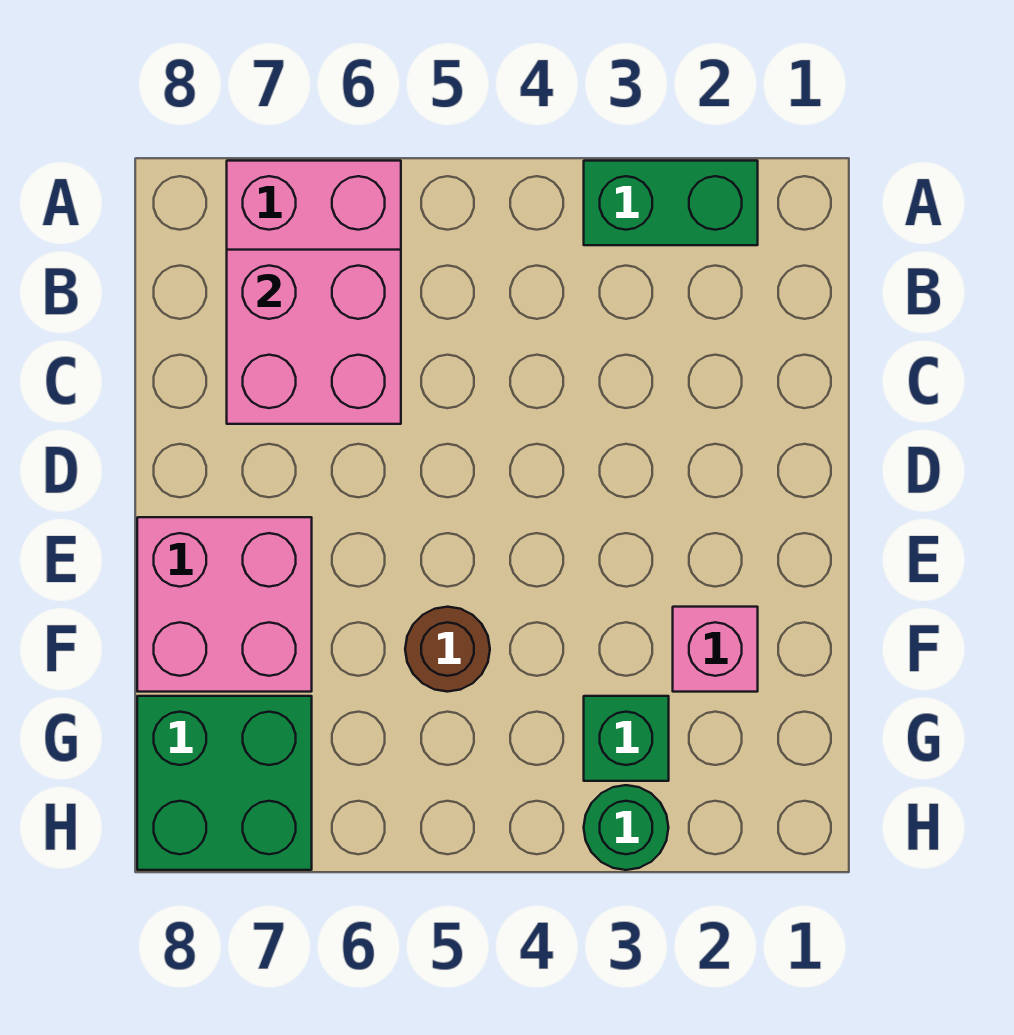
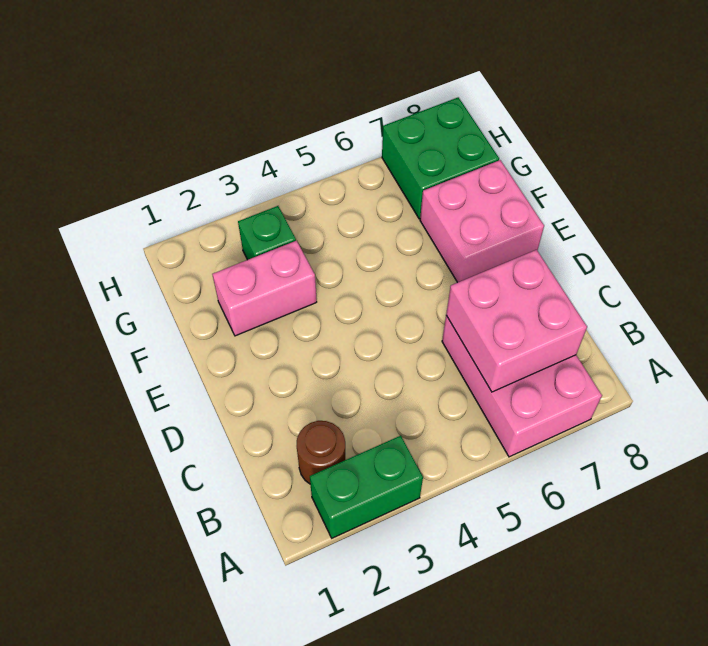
pink brick F2 level 1 -> pink brick F2:F3 level 1
brown round brick F5 level 1 -> brown round brick B2 level 1
green round brick H3 level 1 -> none

